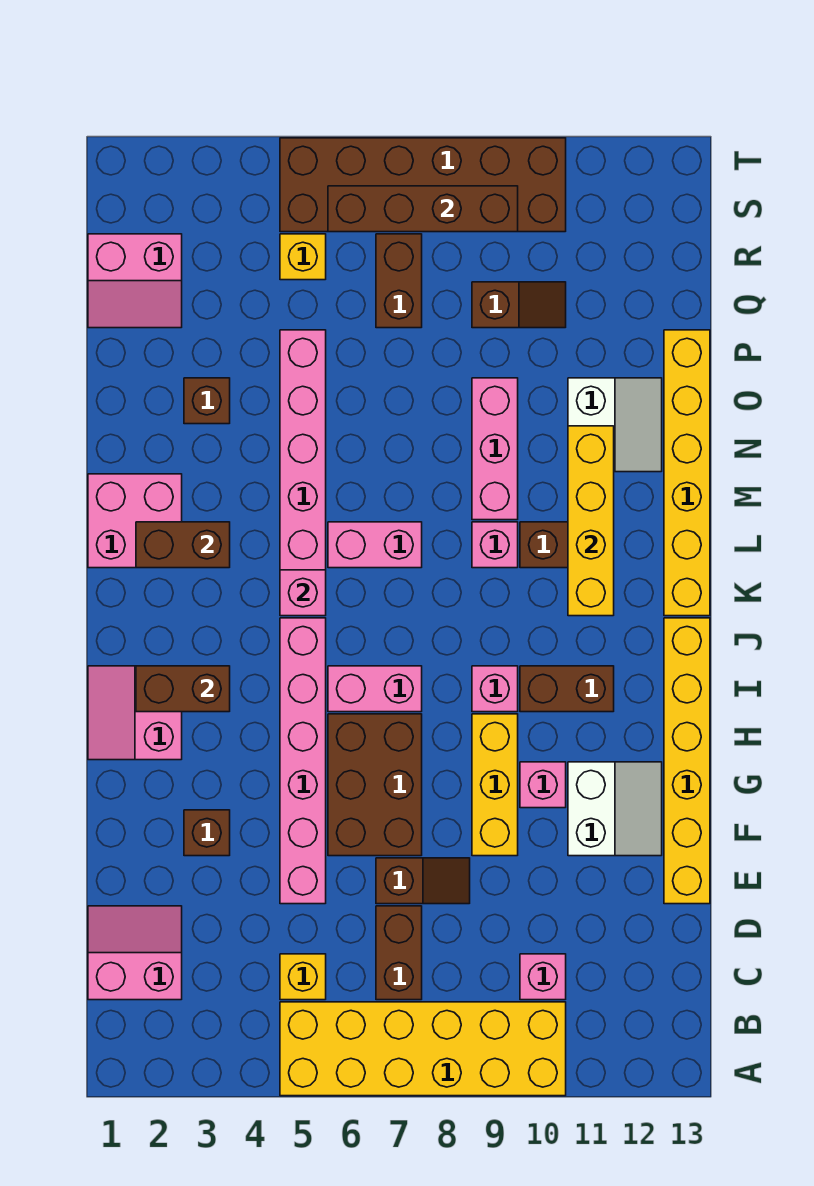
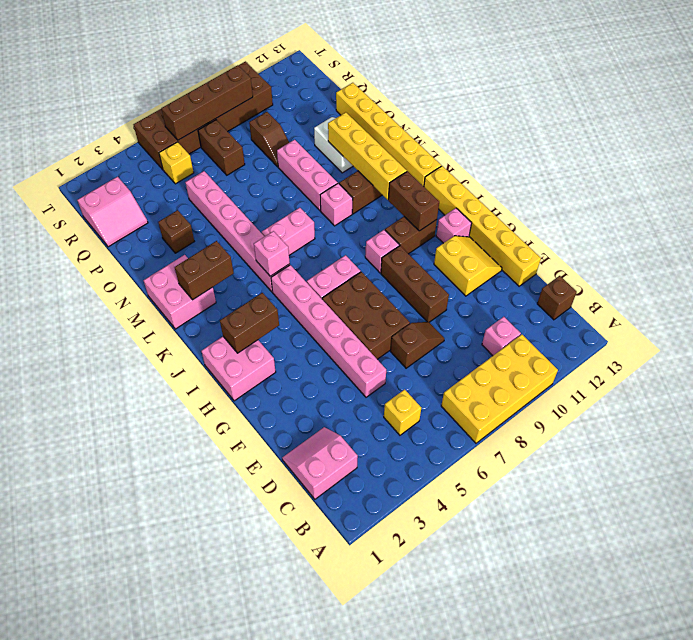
yellow brick A5:B10 level 1 -> yellow brick A7:B10 level 1
brown brick C7:D7 level 1 -> brown brick I11:J11 level 2
brown brick F3 level 1 -> brown brick C13 level 1
yellow brick F9:H9 level 1 -> brown brick F9:H9 level 1
white slope F11:G12 level 1 top 11 -> yellow slope F11:G12 level 1 top 11
pink brick G10 level 1 -> pink brick H12 level 1
pink slope H1:I2 level 1 top 2 -> pink brick H1:I2 level 1
brown slope Q9:Q10 level 1 top 9 -> brown slope P9:Q9 level 1 top Q

